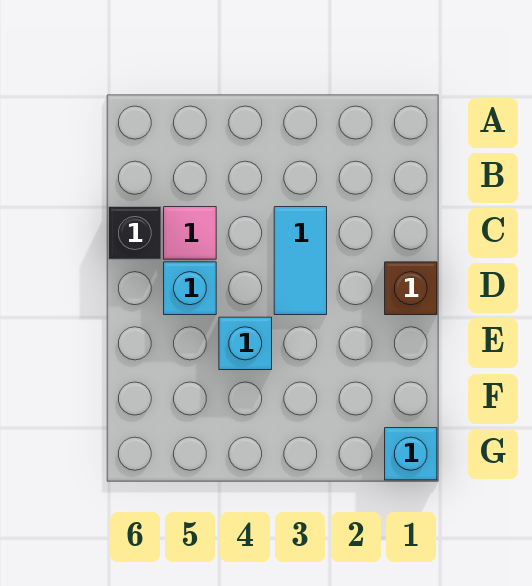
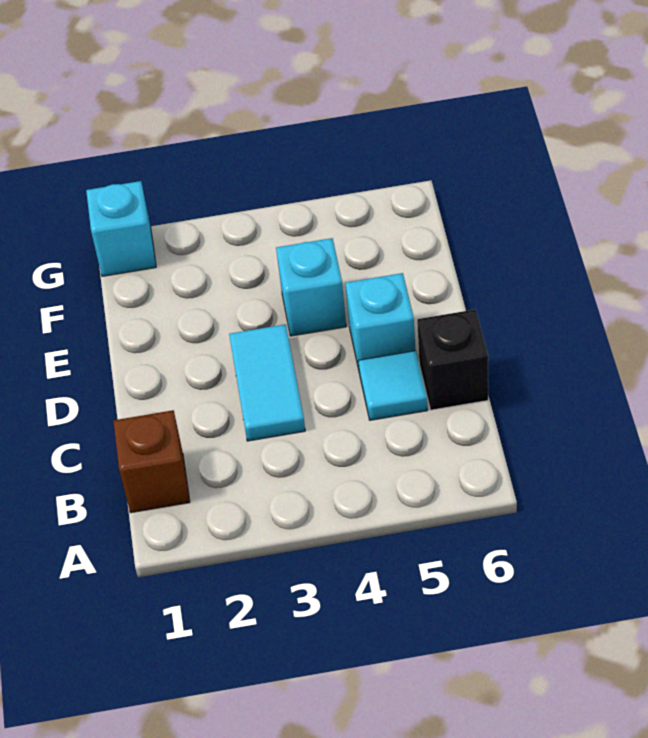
pink tile C5 level 1 -> cyan tile C5 level 1
brown brick D1 level 1 -> brown brick B1 level 1

